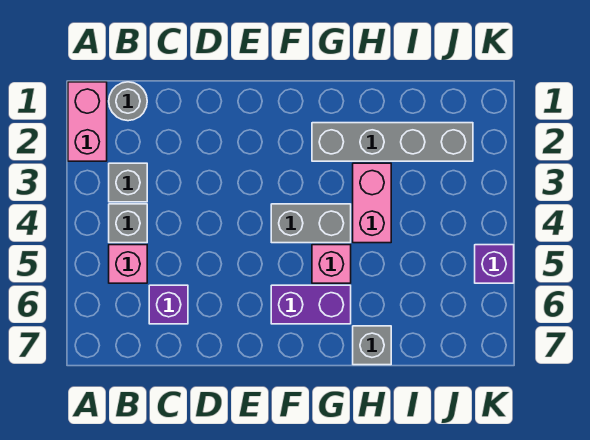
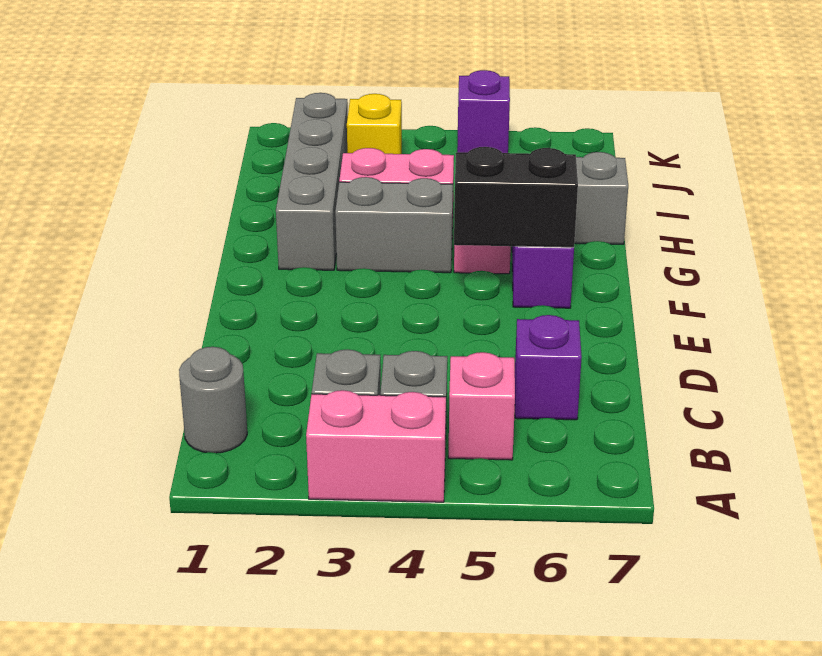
pink brick A1:A2 level 1 -> pink brick A3:A4 level 1
grey brick F4:G4 level 1 -> grey brick G3:G4 level 1
none -> black brick F5:F6 level 2
none -> yellow brick J3 level 1

